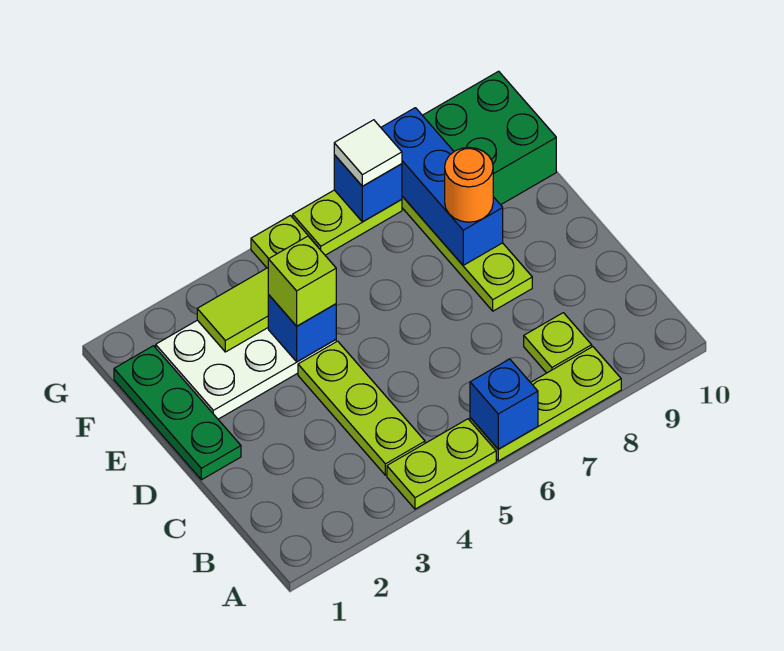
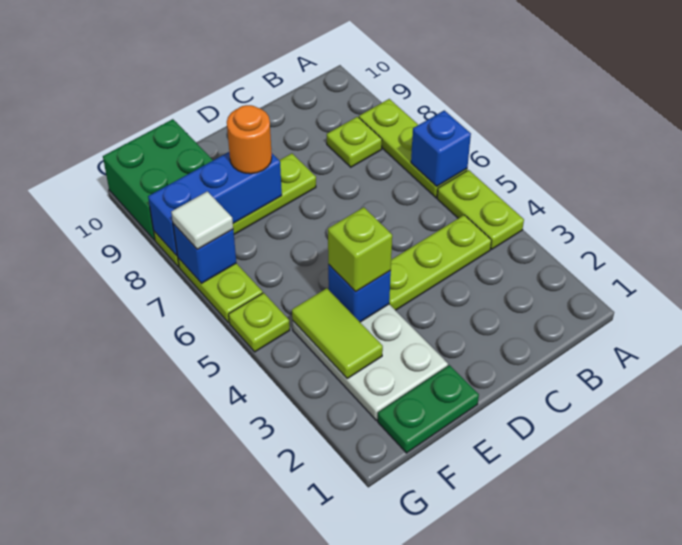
green plate D1:F1 level 1 -> green plate E1:F1 level 1

